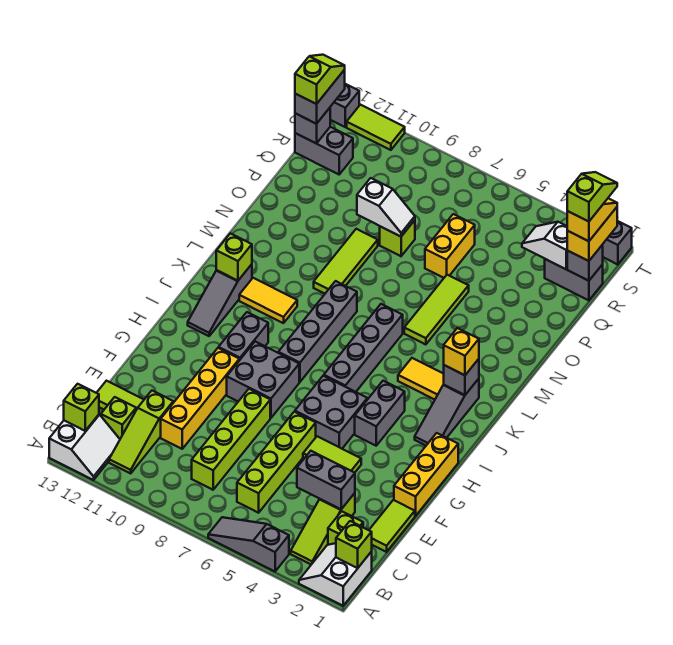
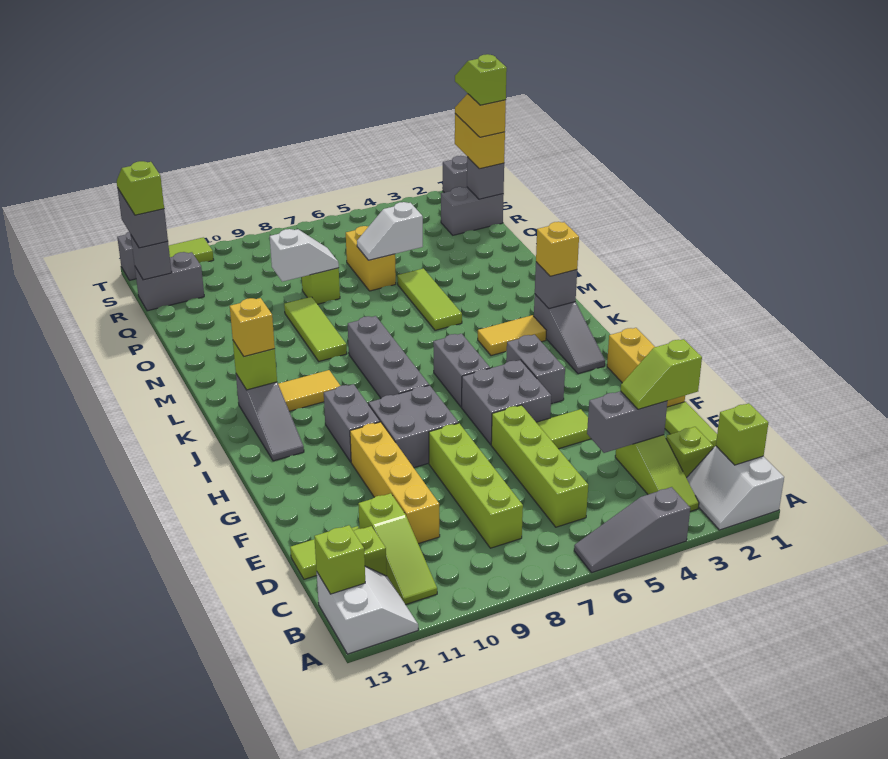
none -> lime slope D2:D3 level 3 top 2
grey brick I6:L6 level 1 -> grey brick I6:J6 level 1
none -> yellow brick K12 level 3
white slope R2:R3 level 2 top 2 -> white slope P5:P6 level 2 top 5

